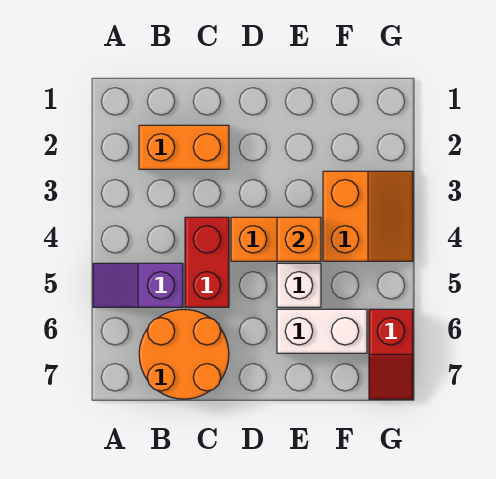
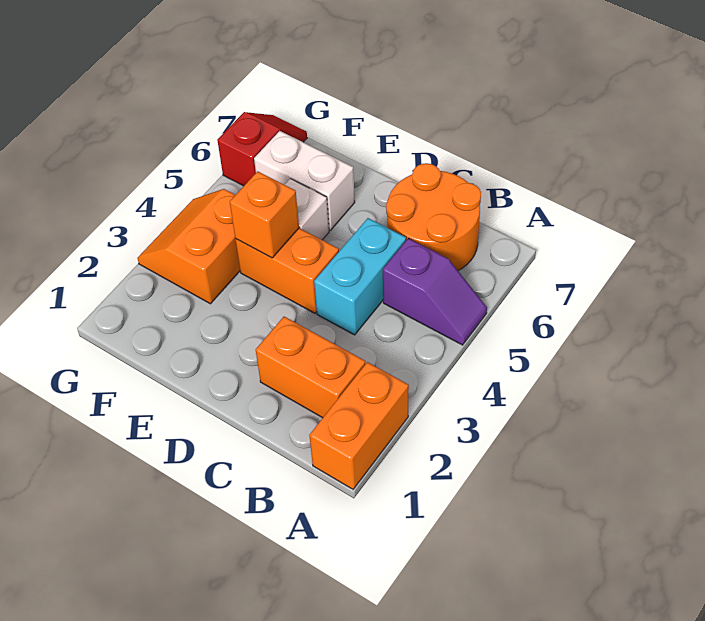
none -> orange brick A1:A2 level 1
red brick C4:C5 level 1 -> cyan brick C4:C5 level 1

